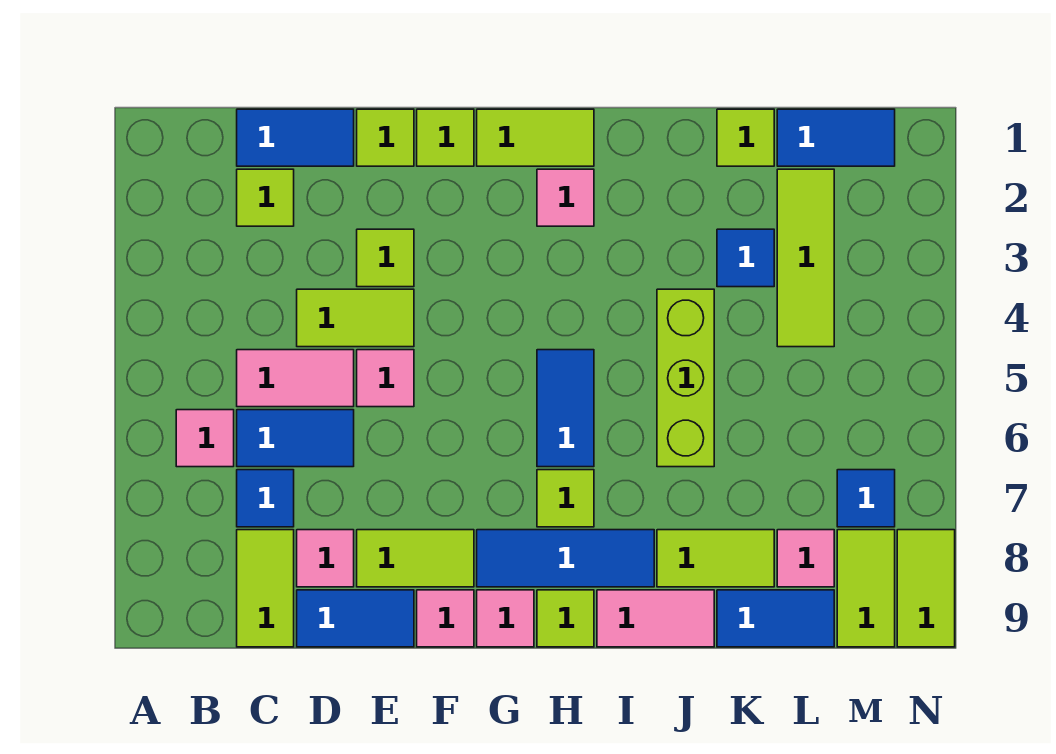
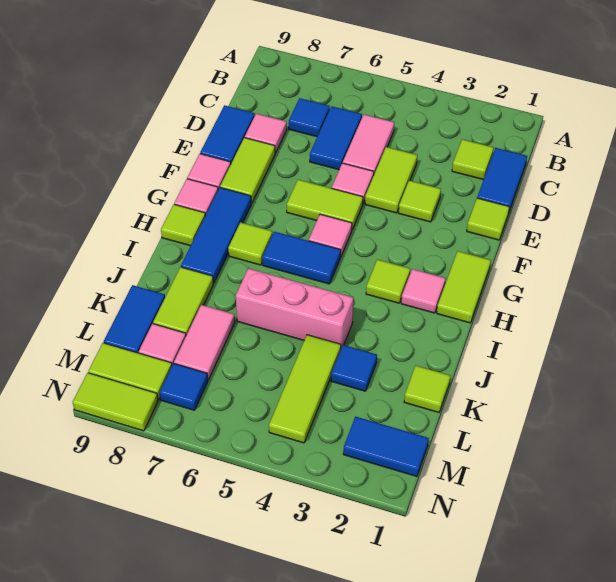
pink tile B6 level 1 -> pink tile G5 level 1
lime tile C8:C9 level 1 -> lime tile F5:F6 level 1
lime tile F1 level 1 -> lime tile H3 level 1
pink tile I9:J9 level 1 -> pink tile K7:L7 level 1
lime brick J4:J6 level 1 -> pink brick J4:J6 level 1
blue tile L1:M1 level 1 -> blue tile M1:M2 level 1
lime tile L2:L4 level 1 -> lime tile K4:M4 level 1

